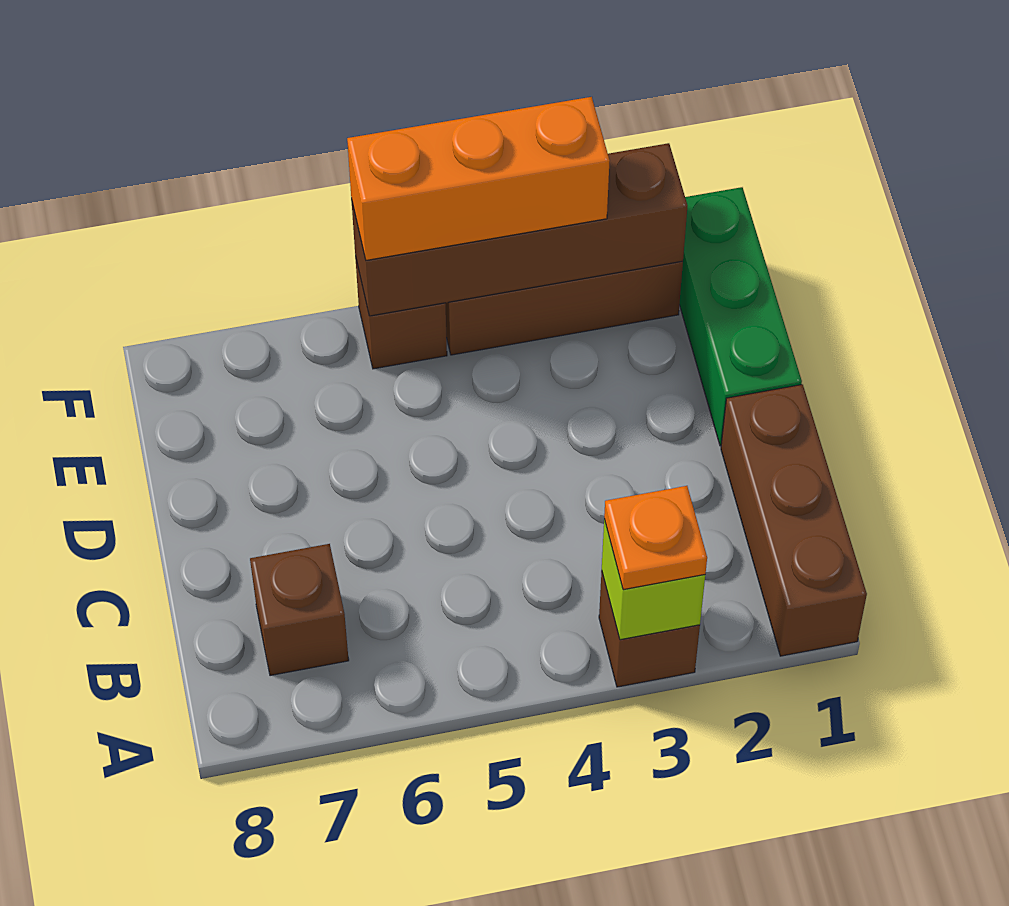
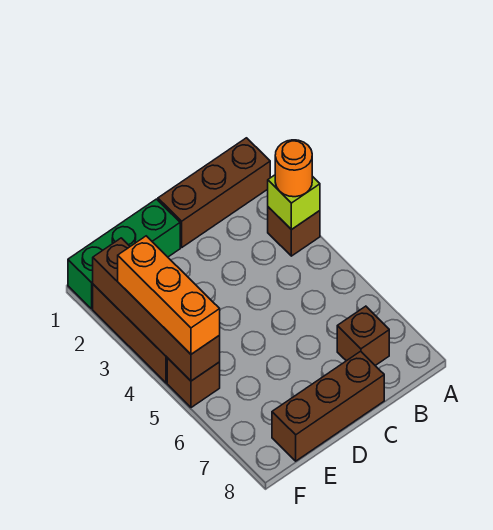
orange plate A3 level 3 -> orange round brick A3 level 3
none -> brown brick C8:E8 level 1

